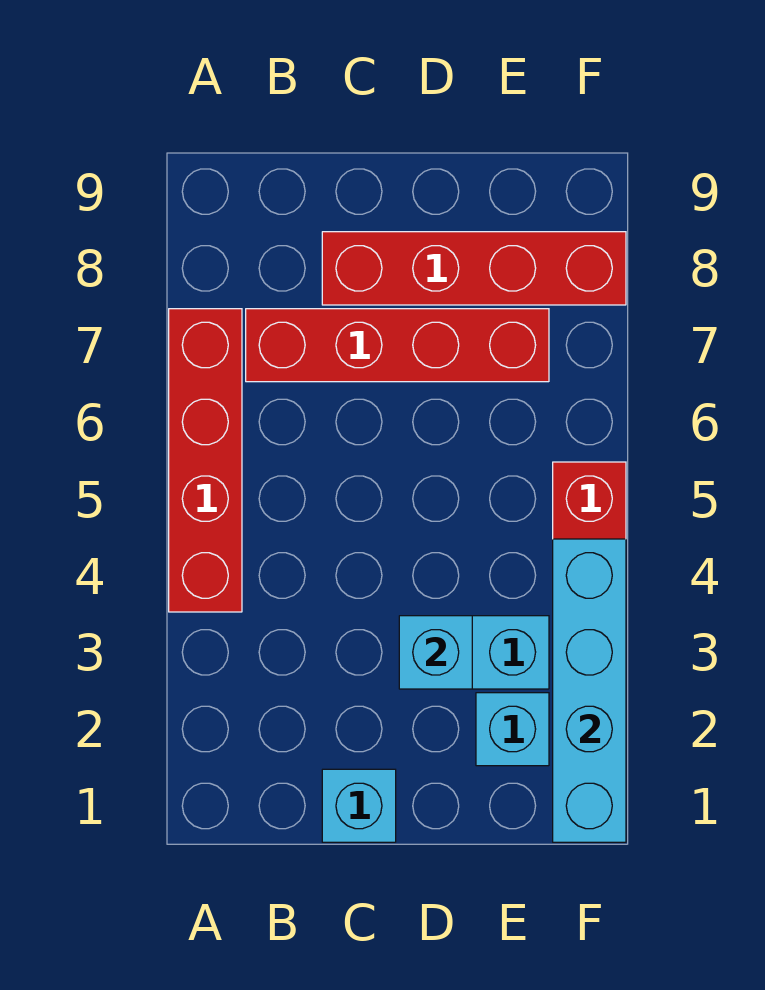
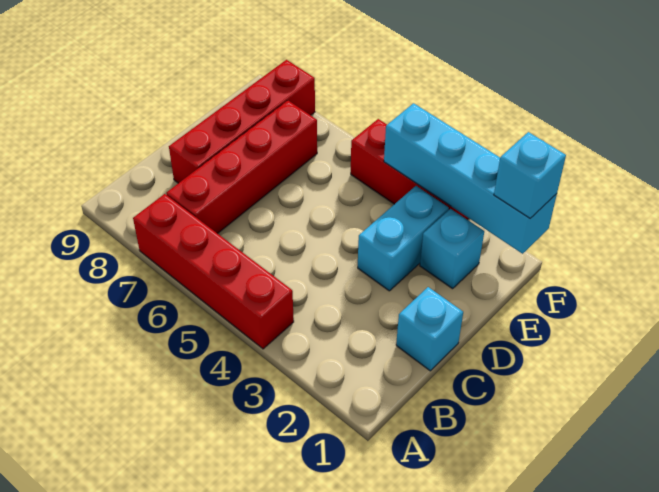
cyan brick D3 level 2 -> cyan brick F1 level 3

